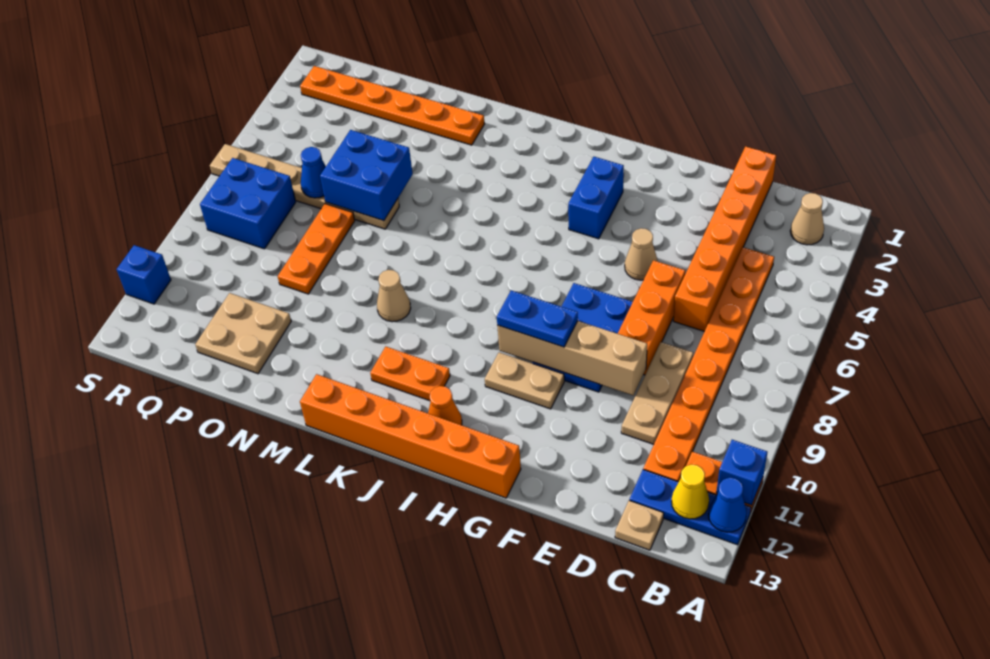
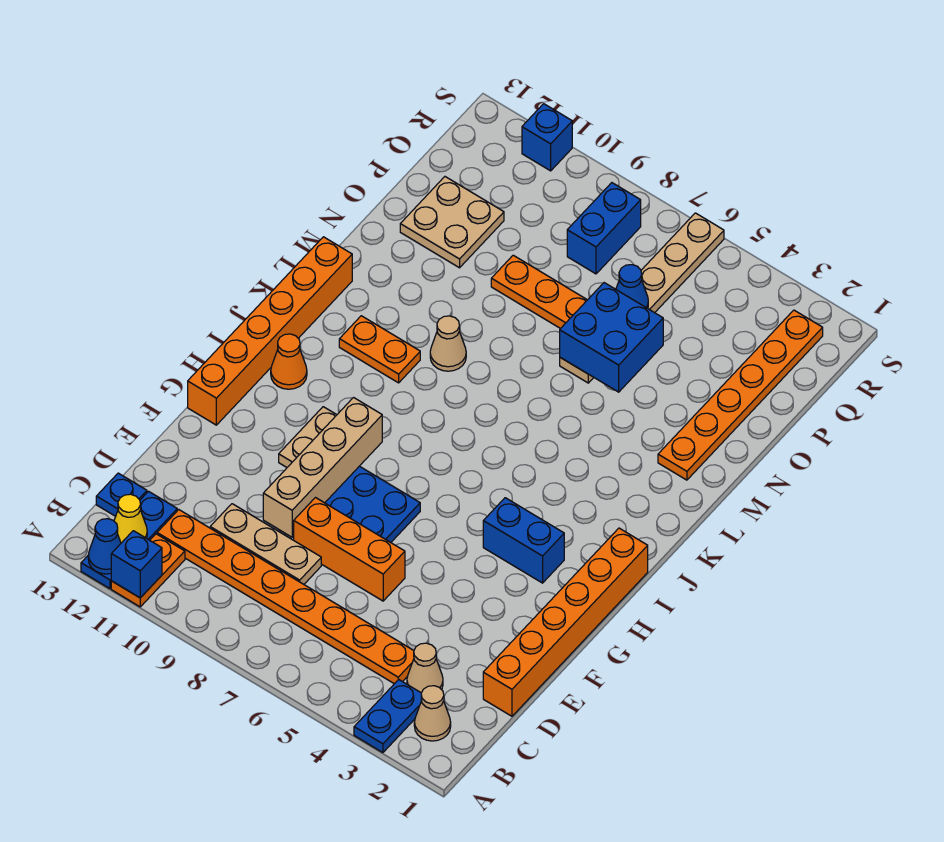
tan plate C13 level 1 -> blue plate C13 level 1
orange brick D1:D6 level 1 -> orange brick D1:I1 level 1
tan cone F5 level 1 -> tan cone C3 level 1
blue plate G9:H9 level 3 -> blue plate A3:B3 level 1
orange plate J11:K11 level 1 -> orange plate K10:K11 level 1
blue brick Q7:R8 level 1 -> blue brick Q8:R8 level 1

